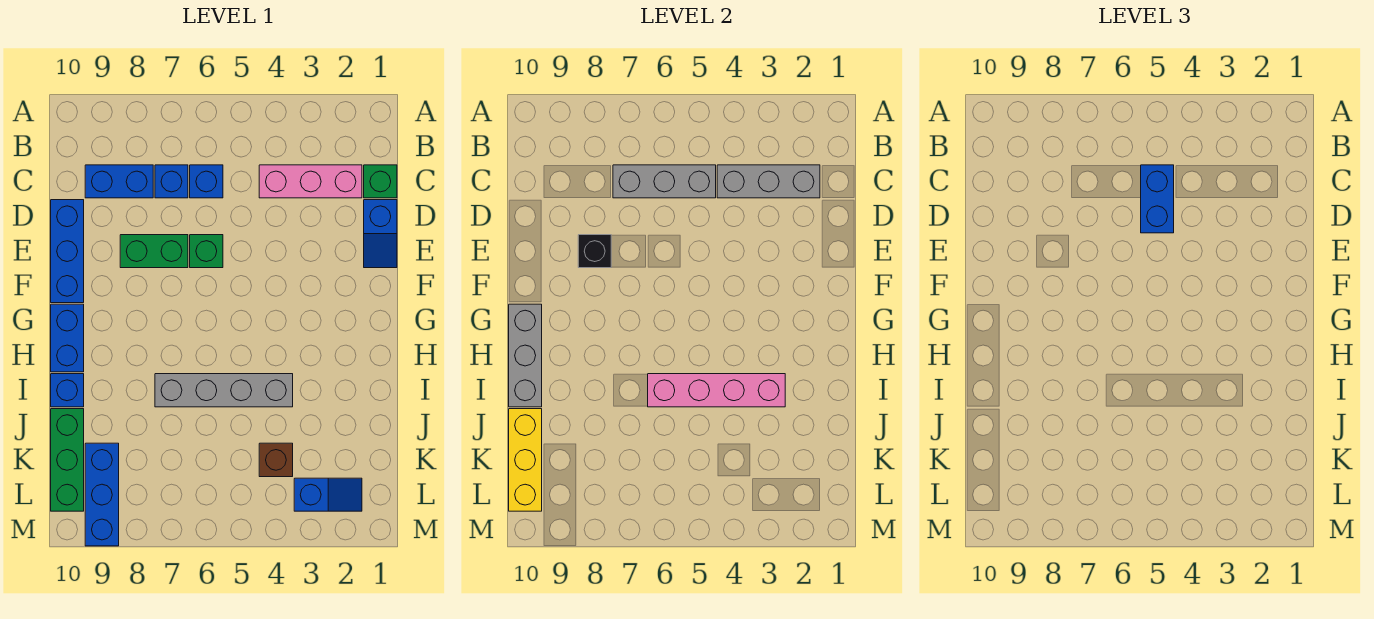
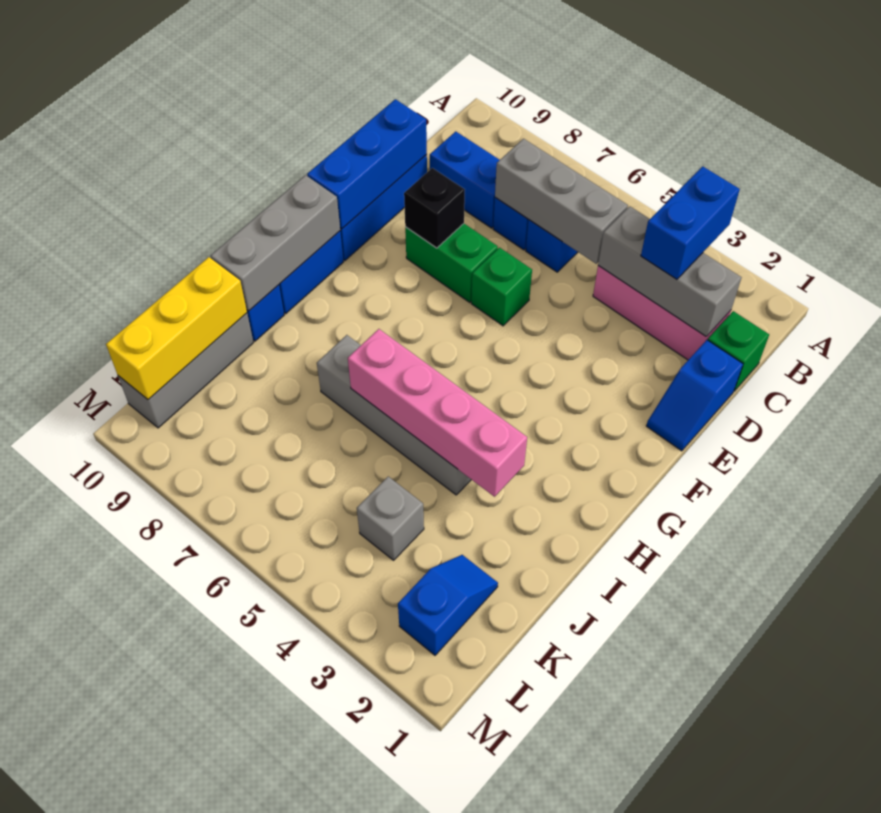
blue brick C5:D5 level 3 -> blue brick B3:C3 level 3
green brick J10:L10 level 1 -> grey brick J10:L10 level 1
brown brick K4 level 1 -> grey brick K4 level 1
blue brick K9:M9 level 1 -> blue brick D10:F10 level 2
blue slope L2:L3 level 1 top 3 -> blue slope K2:L2 level 1 top L

